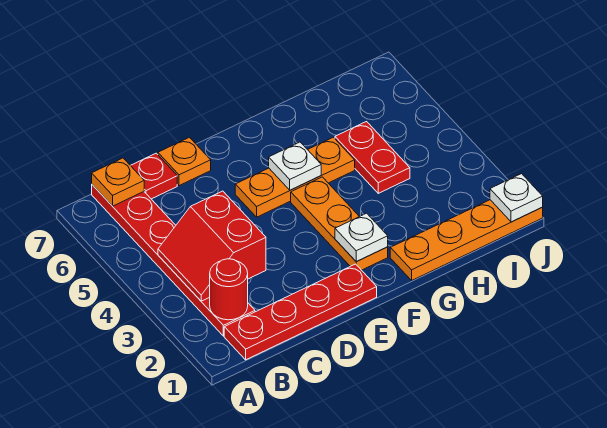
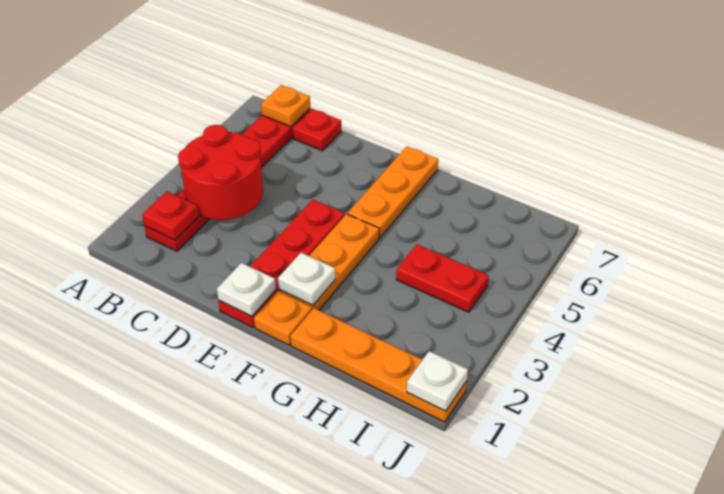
red plate B1:E1 level 1 -> red plate E1:E4 level 1
red round brick B2 level 2 -> red plate B2 level 2
red slope B3:C4 level 2 top C -> red round brick B3:C4 level 2
orange plate D7 level 1 -> orange plate F1 level 1
orange plate E5:G5 level 1 -> orange plate F5:F7 level 1
white plate F5 level 2 -> white plate E1 level 2
red plate H4:H5 level 1 -> red plate H4:I4 level 1

